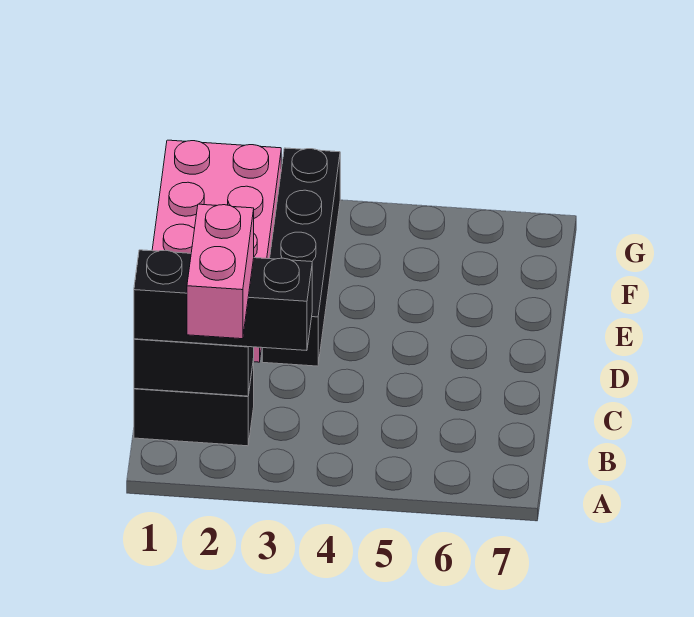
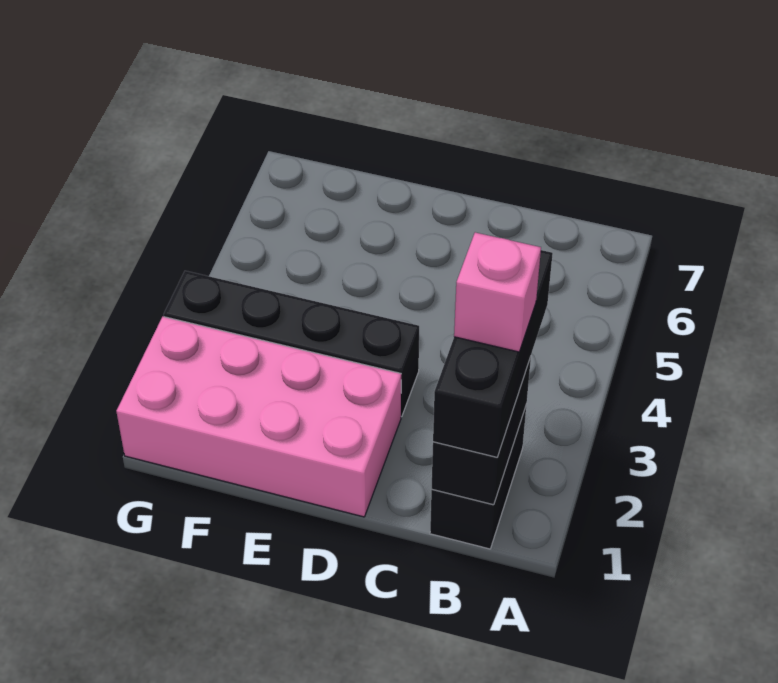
pink brick A2:B2 level 4 -> pink brick B2 level 4

